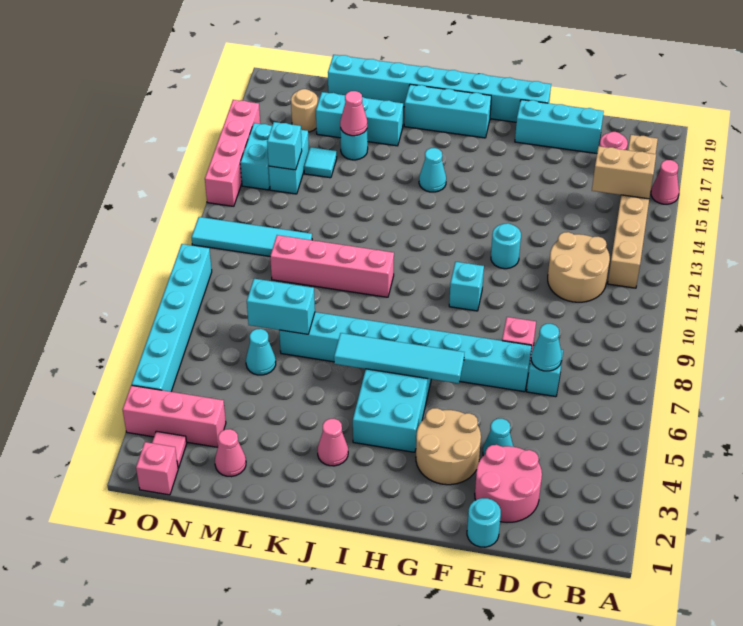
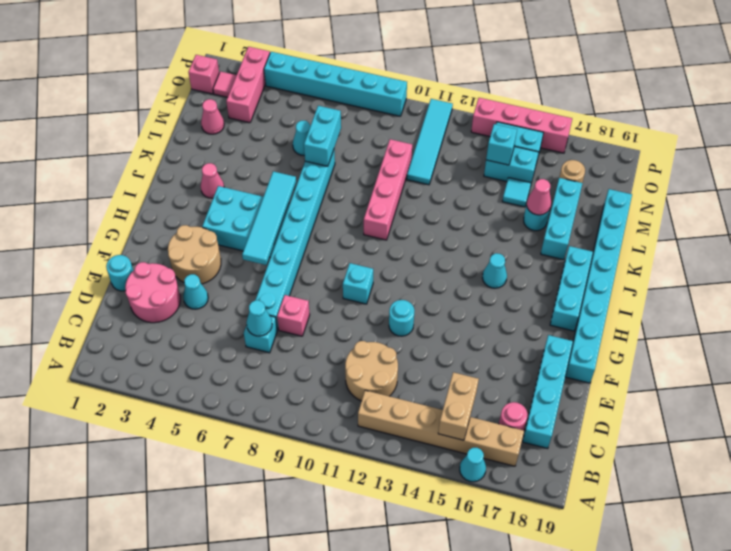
pink cone A16 level 1 -> cyan cone A16 level 1
cyan brick D18:F18 level 1 -> cyan brick C18:F18 level 1

